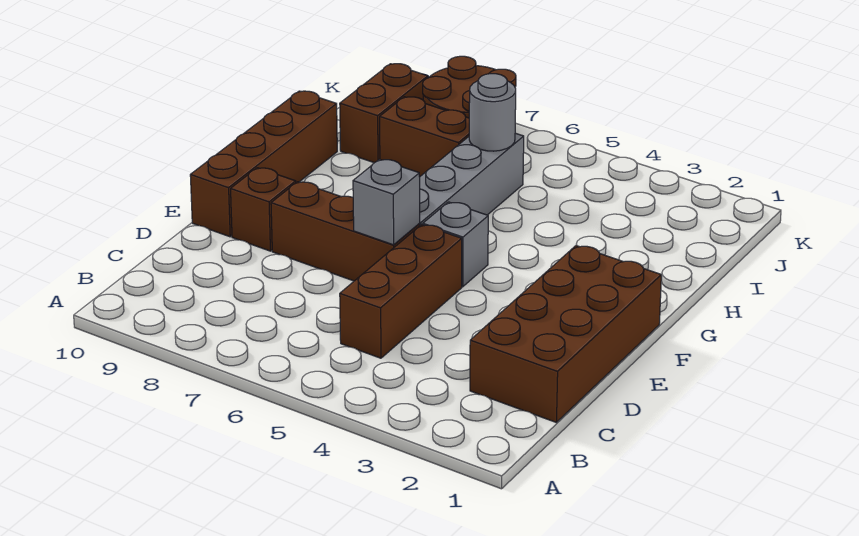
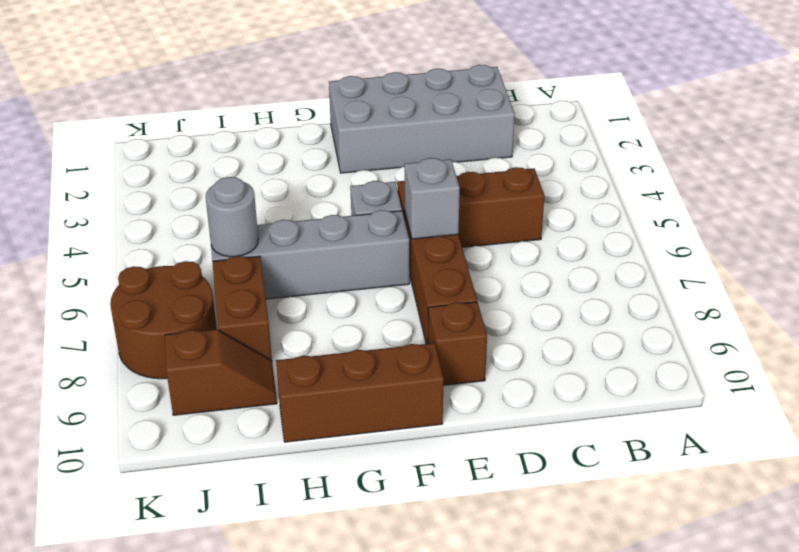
brown brick C1:F2 level 1 -> grey brick C1:F2 level 1
brown brick E10:H10 level 1 -> brown brick F10:H10 level 1
brown brick I9:J9 level 1 -> brown slope I9:J9 level 1 top J

